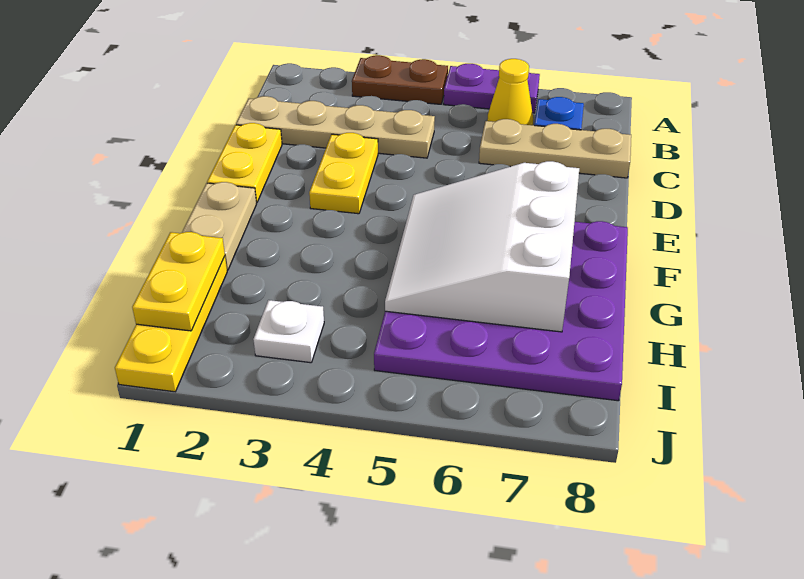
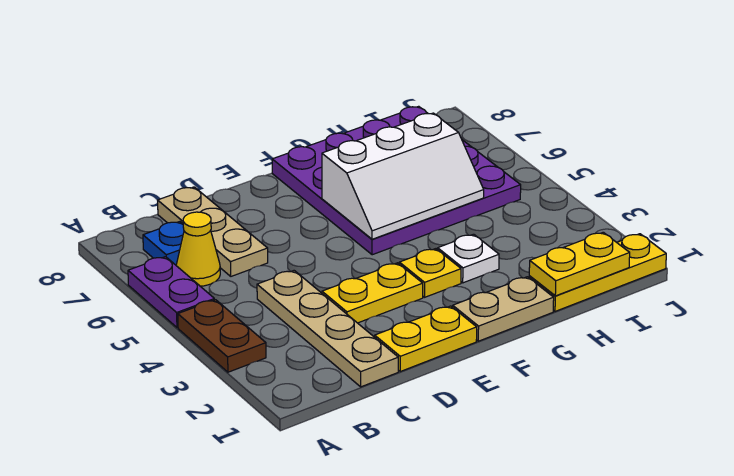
none -> yellow plate F3 level 1
white slope F5:H7 level 2 top 7 -> white slope F5:H6 level 2 top 6
white plate I3 level 1 -> white plate G3 level 1

